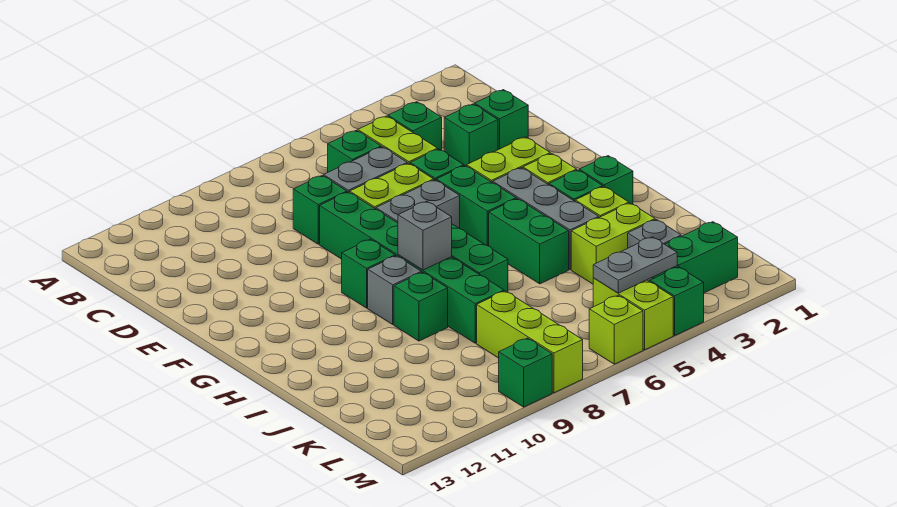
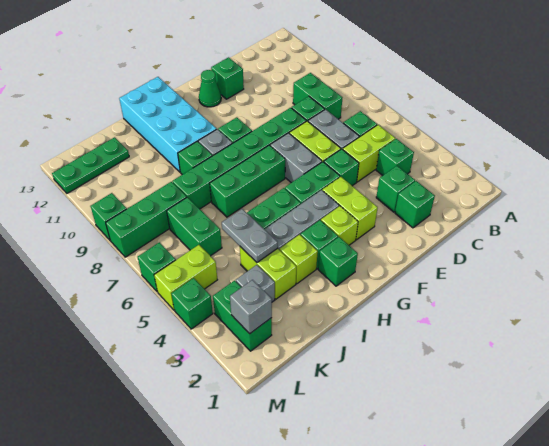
none -> green brick C8:C9 level 1
none -> green brick E12 level 1
none -> green cone F12 level 1
grey brick H8 level 2 -> grey brick L2 level 2
none -> cyan brick H10:I13 level 1
none -> green brick K6:K7 level 1
lime brick K8:M8 level 1 -> green brick K8:M8 level 1
none -> green plate K12:M12 level 1
grey plate L4:L5 level 2 -> grey plate J4:J5 level 2
lime brick M6 level 1 -> green brick M6 level 1

